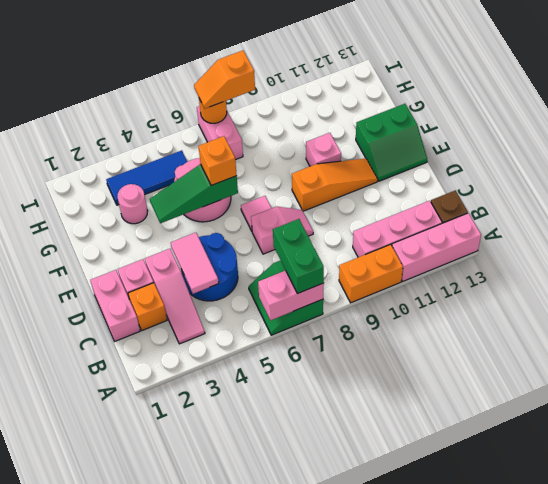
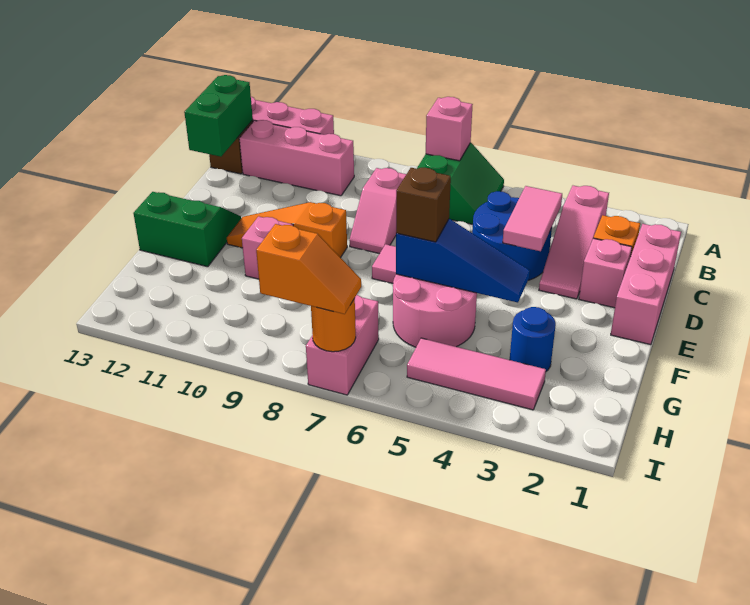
pink brick A6:A7 level 2 -> pink brick A7 level 2
green brick A7:B7 level 3 -> green brick B13:C13 level 2
orange brick A9:A10 level 1 -> none
pink slope B3:D3 level 1 top D -> pink slope B3:D3 level 1 top B
pink brick C1:D1 level 1 -> pink brick C1:E1 level 1
pink slope D7:D8 level 1 top 7 -> pink slope C8:D8 level 1 top C
green slope F4:F6 level 2 top 6 -> blue slope F4:F6 level 2 top 6
orange brick F6 level 3 -> brown brick F6 level 3
pink round brick G3 level 1 -> blue round brick G3 level 1
blue tile H3:H5 level 1 -> pink tile H3:H5 level 1

